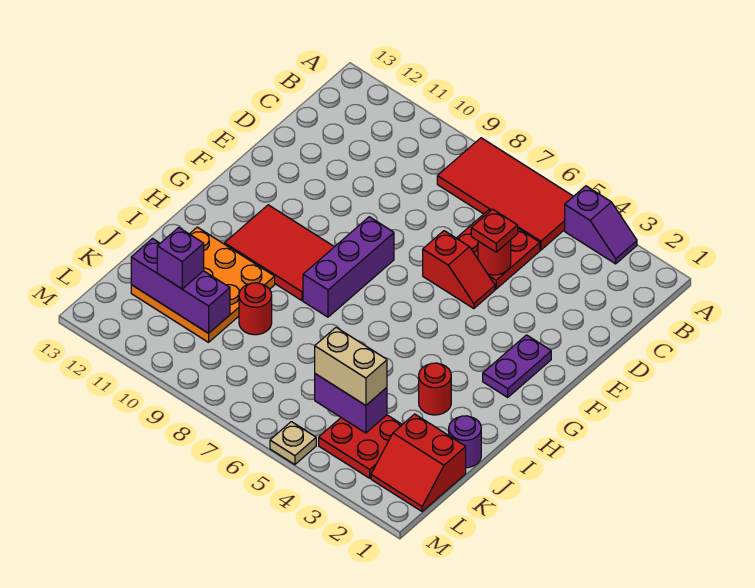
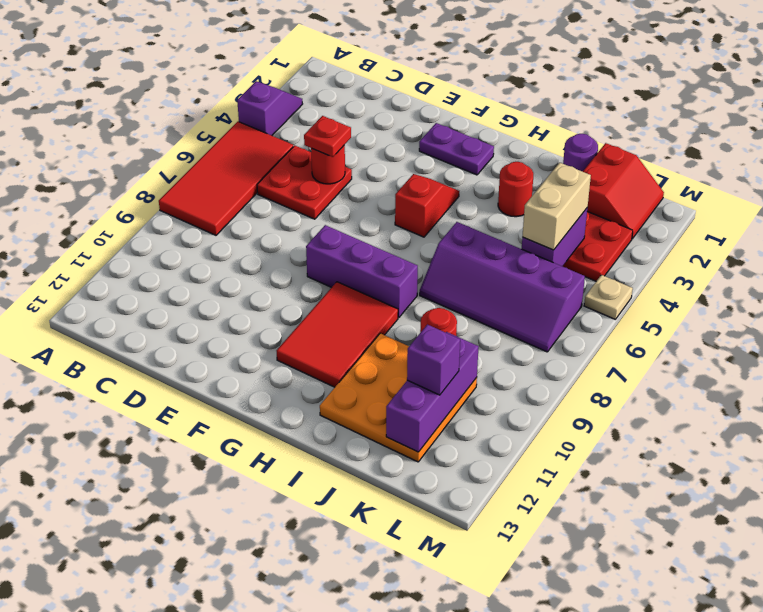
red slope E5:E6 level 1 top 6 -> red slope G4:G5 level 1 top 5
none -> purple slope I6:L7 level 1 top 6

